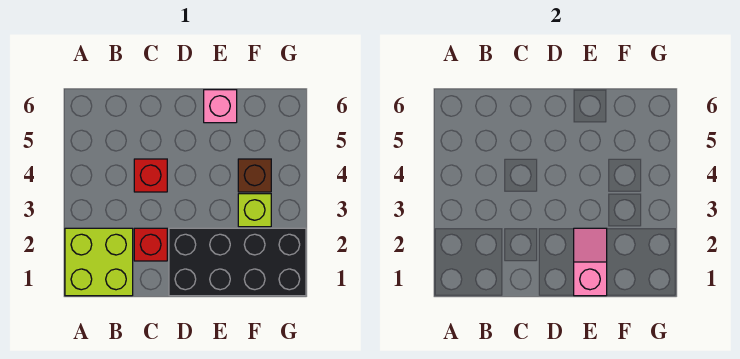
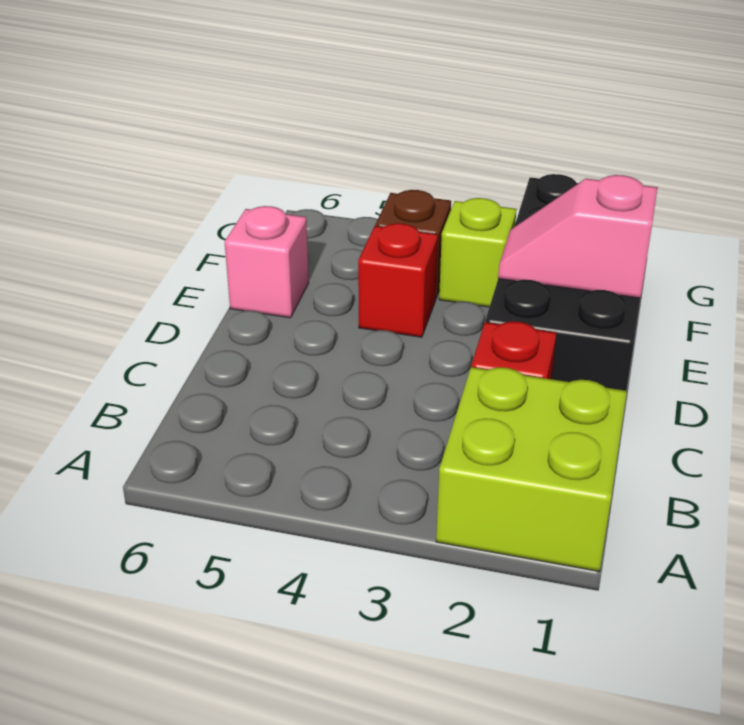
red brick C4 level 1 -> red brick E4 level 1

